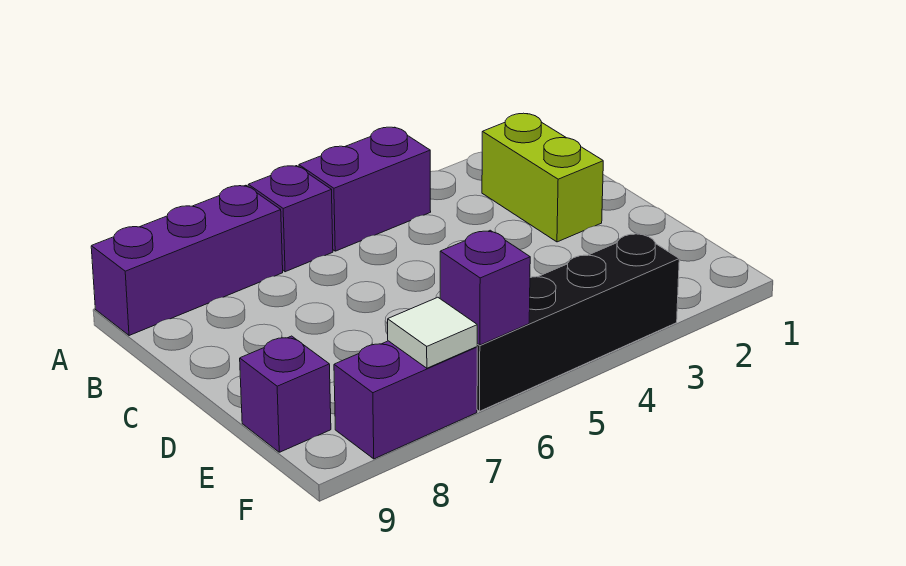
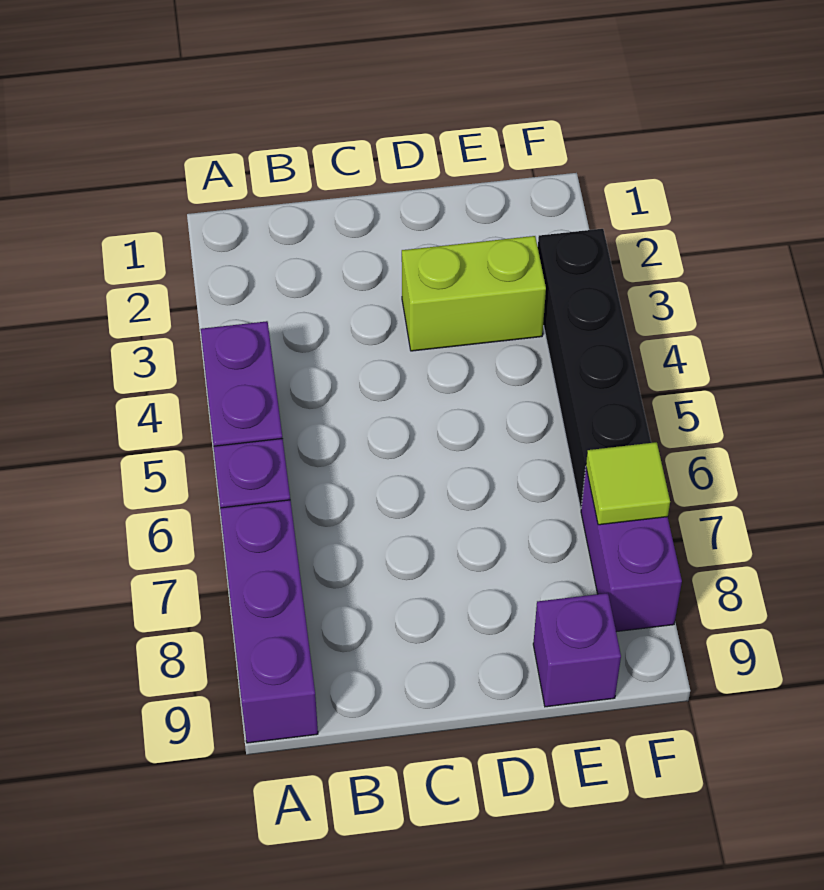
lime brick B2:C2 level 1 -> lime brick D3:E3 level 1
purple brick F6 level 2 -> none
white tile F7 level 2 -> lime tile F7 level 2

